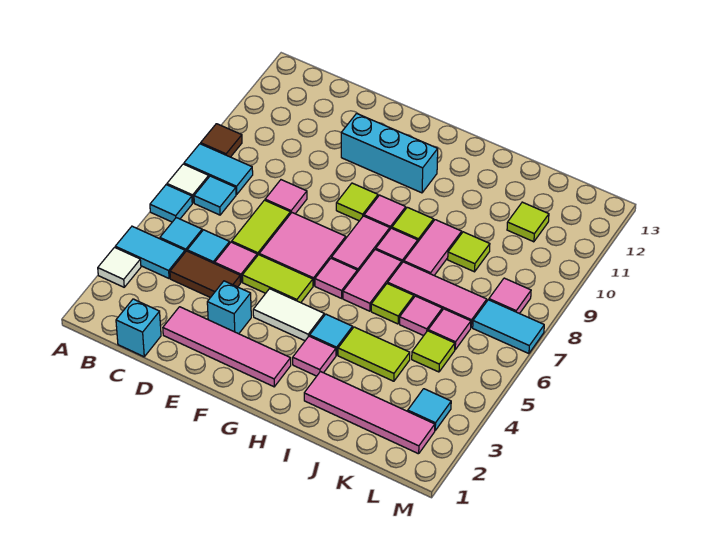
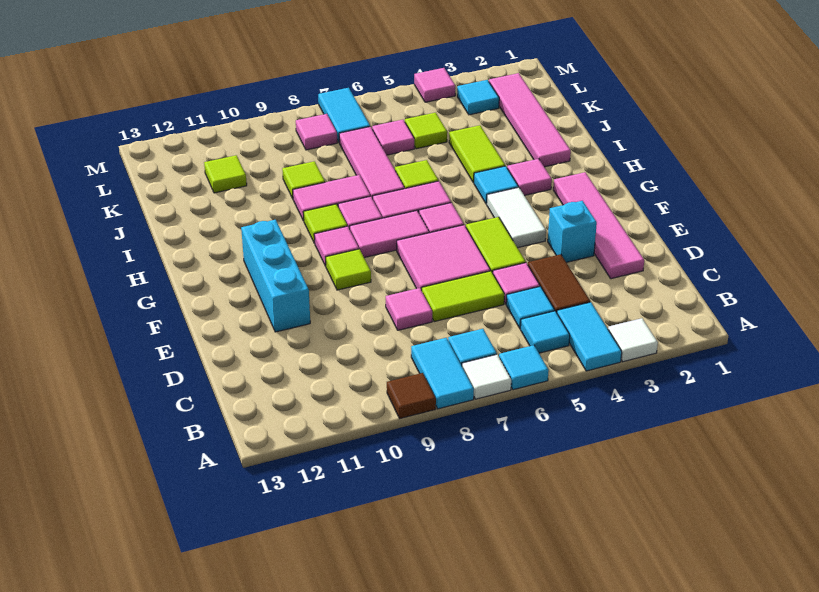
cyan brick C1 level 1 -> none
pink tile J6 level 1 -> pink tile M4 level 1

